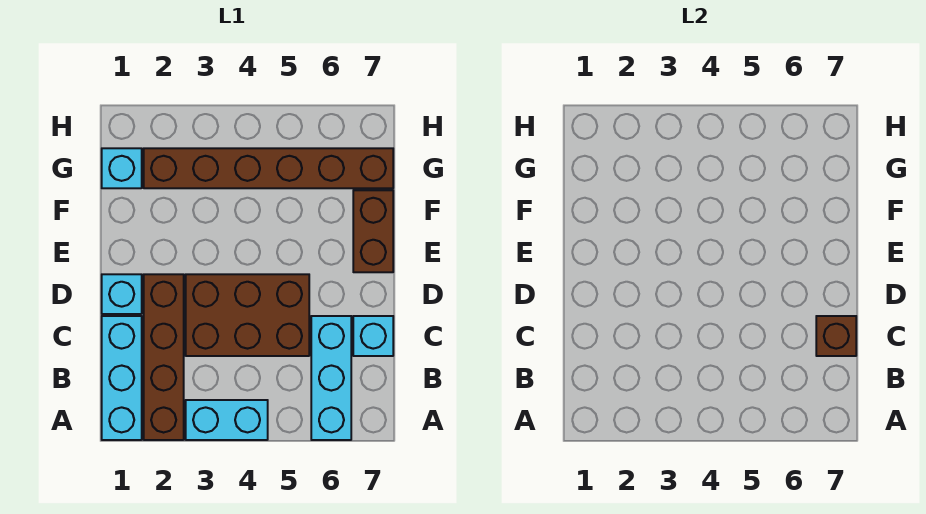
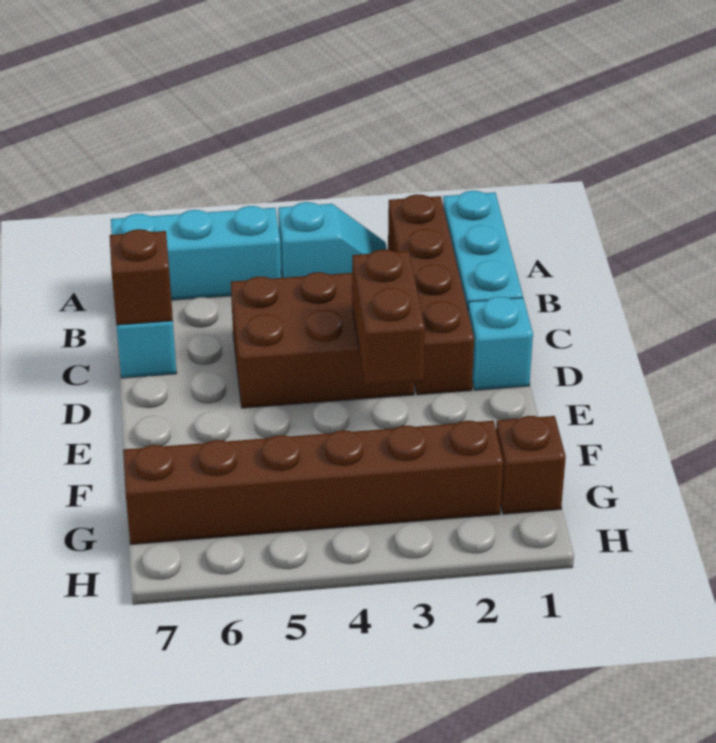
cyan brick A3:A4 level 1 -> cyan slope A3:A4 level 1 top 4
cyan brick A6:C6 level 1 -> cyan brick A5:A7 level 1
brown brick E7:F7 level 1 -> brown brick D3:E3 level 2
cyan brick G1 level 1 -> brown brick G1 level 1

